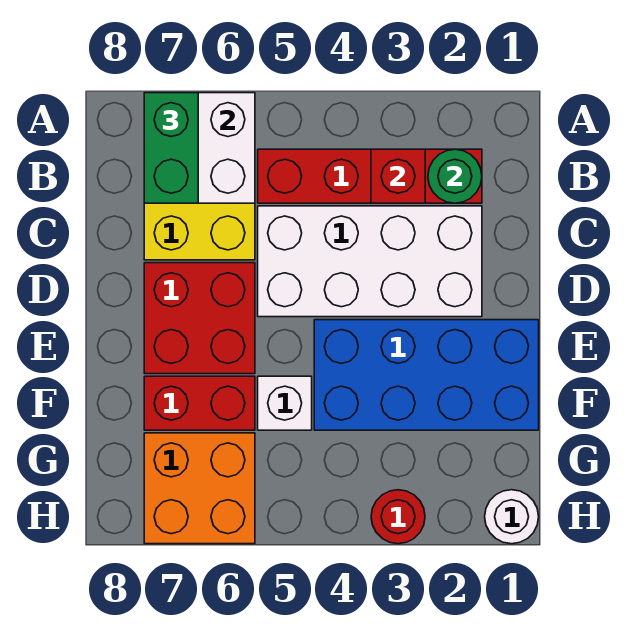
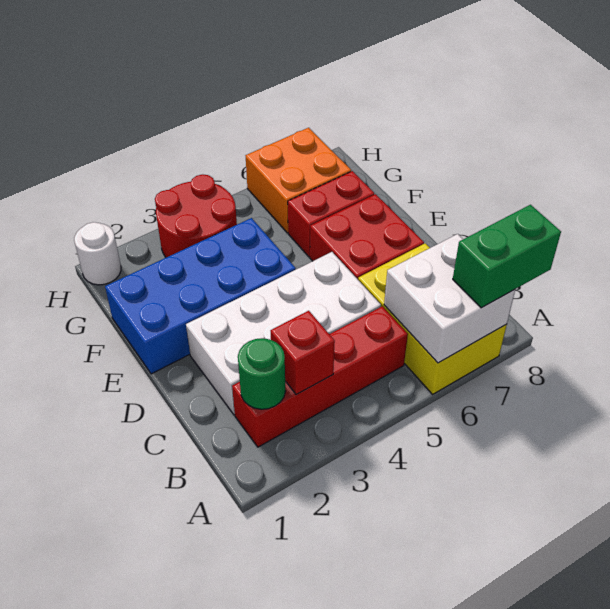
green brick A7:B7 level 3 -> green brick A7:A8 level 3
white brick F5 level 1 -> none
red round brick H3 level 1 -> red round brick G3:H4 level 1

